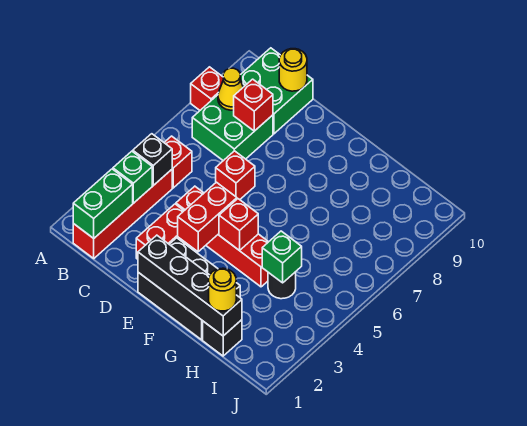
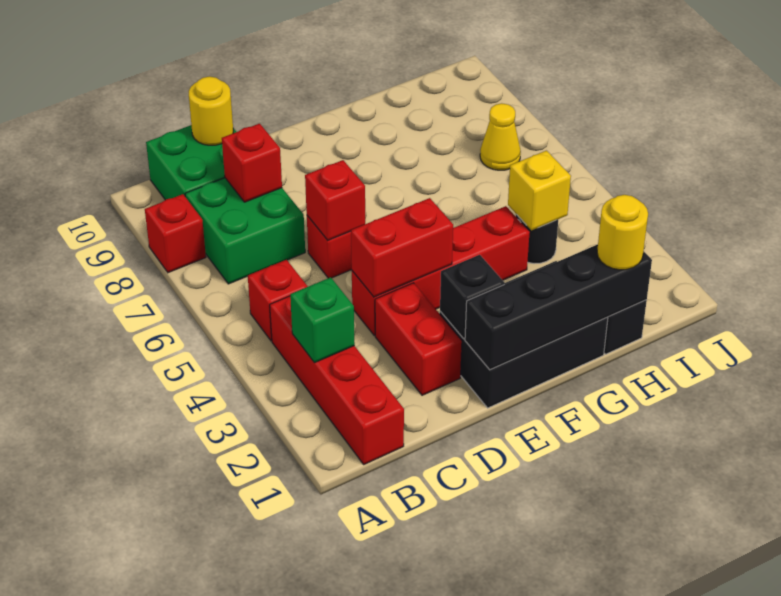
green brick B1:B2 level 2 -> none
black brick B4 level 2 -> black brick E2 level 2
yellow cone B8 level 2 -> yellow cone I7 level 1
red brick E3:E4 level 2 -> red brick D4:E4 level 2
red brick F4 level 2 -> red brick D6 level 2
green brick H4 level 2 -> yellow brick H4 level 2

